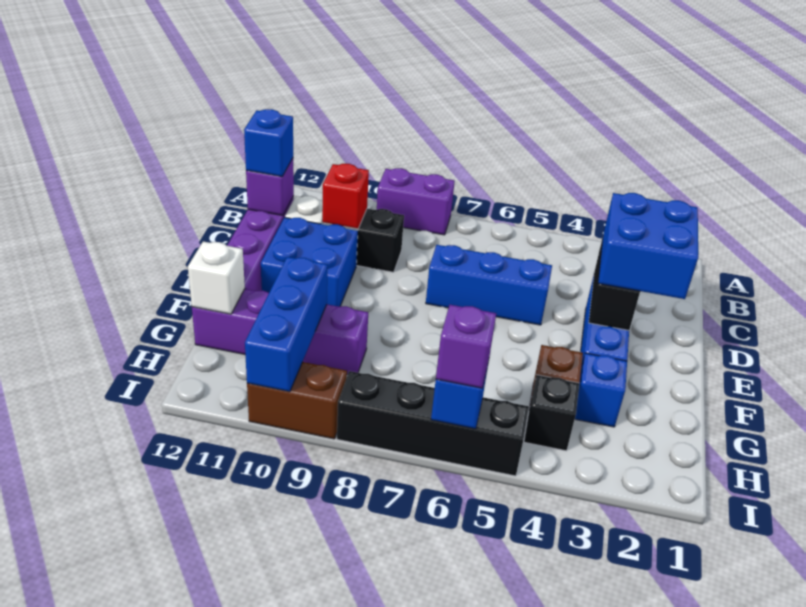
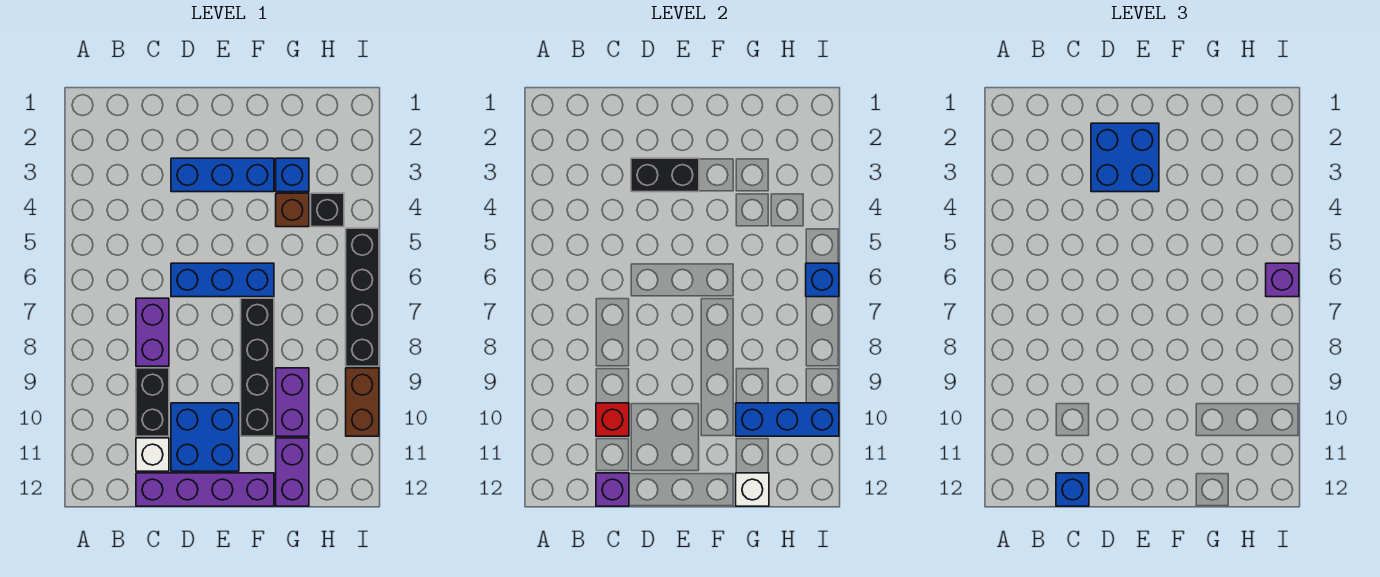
purple brick A8:A9 level 1 -> purple brick C7:C8 level 1
blue brick D5:D7 level 1 -> blue brick D6:F6 level 1
none -> black brick F7:F10 level 1

